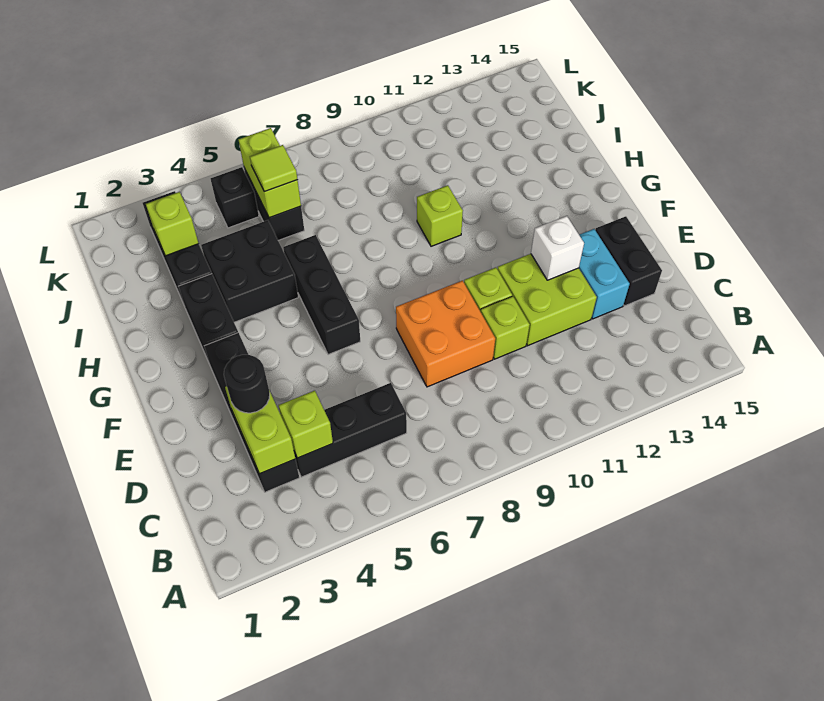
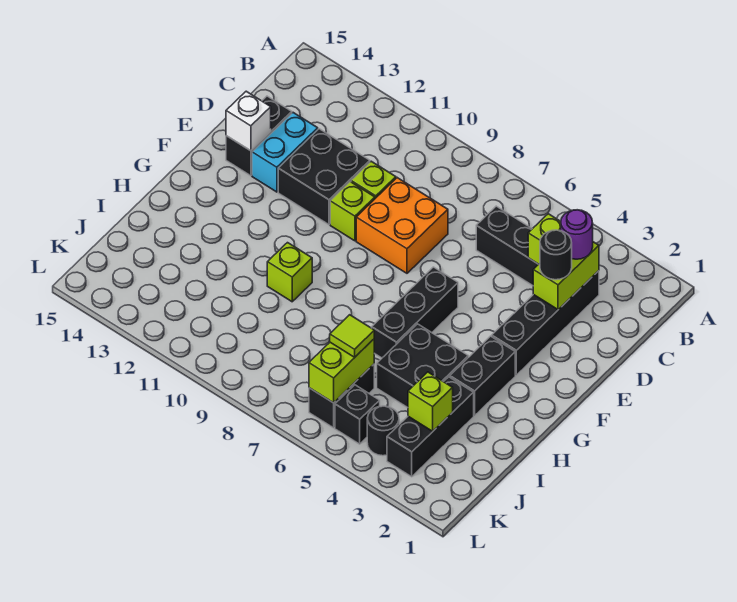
none -> purple round brick C3 level 3
lime brick D11:E12 level 1 -> black brick D11:E12 level 1
white brick E12 level 2 -> white brick E14 level 2
none -> black round brick K4 level 1

